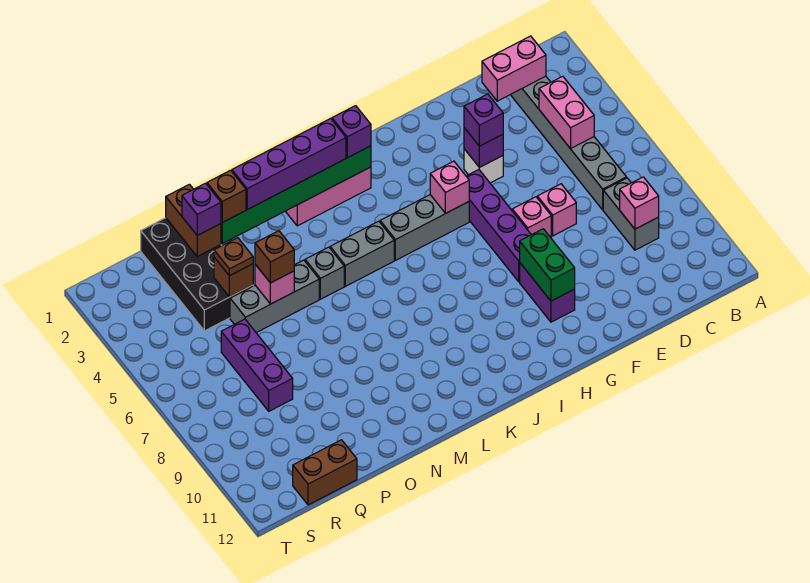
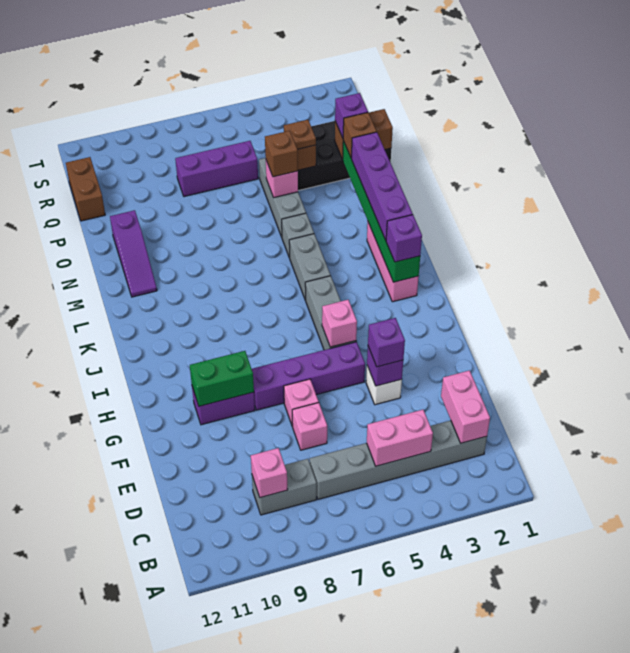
none -> purple slope M11:O11 level 1 top O

